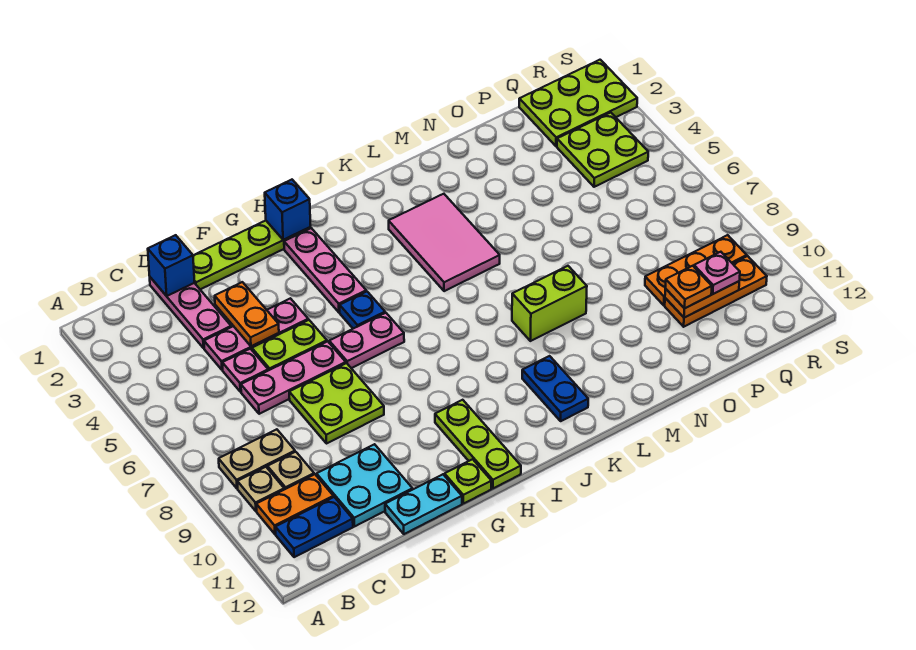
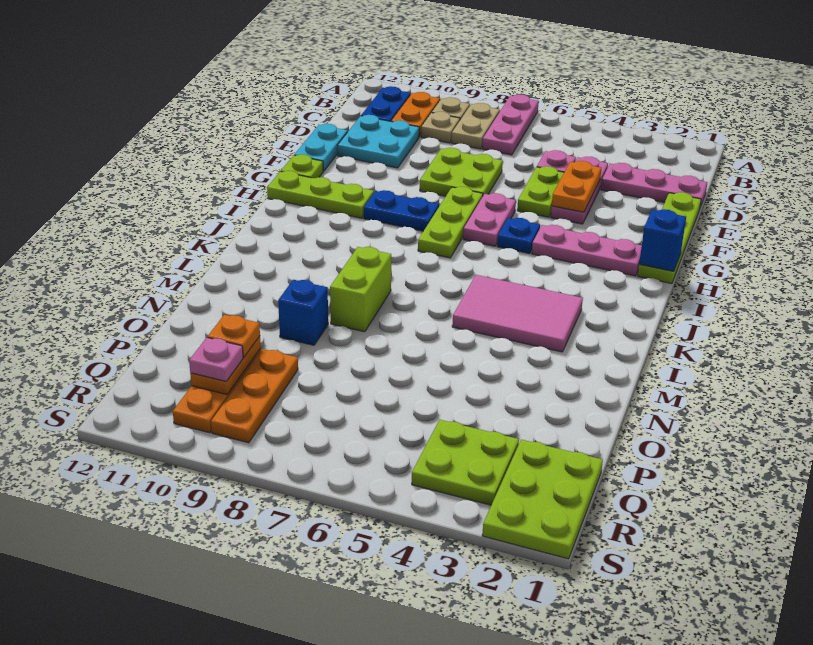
blue brick D1 level 2 -> blue brick N9 level 1
pink plate D6:F6 level 1 -> pink plate A7:C7 level 1
orange plate E3:E4 level 2 -> orange plate E4:F4 level 2
none -> lime plate G7:I7 level 1
blue plate K10:K11 level 1 -> blue plate H8:H9 level 1

